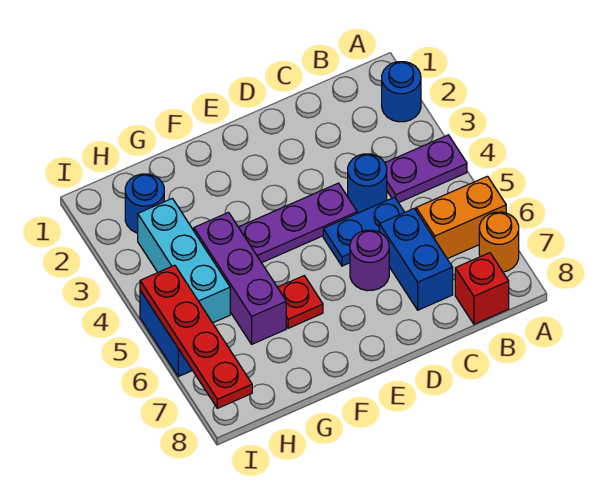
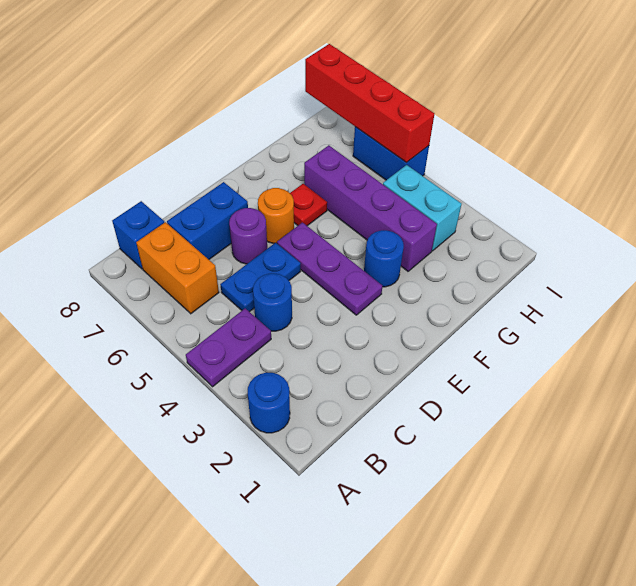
orange brick A6:B6 level 1 -> orange brick B6:B7 level 1
orange round brick A7 level 1 -> orange round brick E6 level 1
red brick B8 level 1 -> blue brick B8 level 1
blue brick C6:C7 level 1 -> blue brick C7:D7 level 1
purple plate D4:F4 level 1 -> purple plate E3:E5 level 1
purple brick G4:G6 level 1 -> purple brick G3:G6 level 1
blue round brick H2 level 1 -> blue round brick F3 level 1
cyan brick H3:H5 level 1 -> cyan brick H3:H4 level 1
red plate I5:I8 level 2 -> red brick I5:I8 level 2

